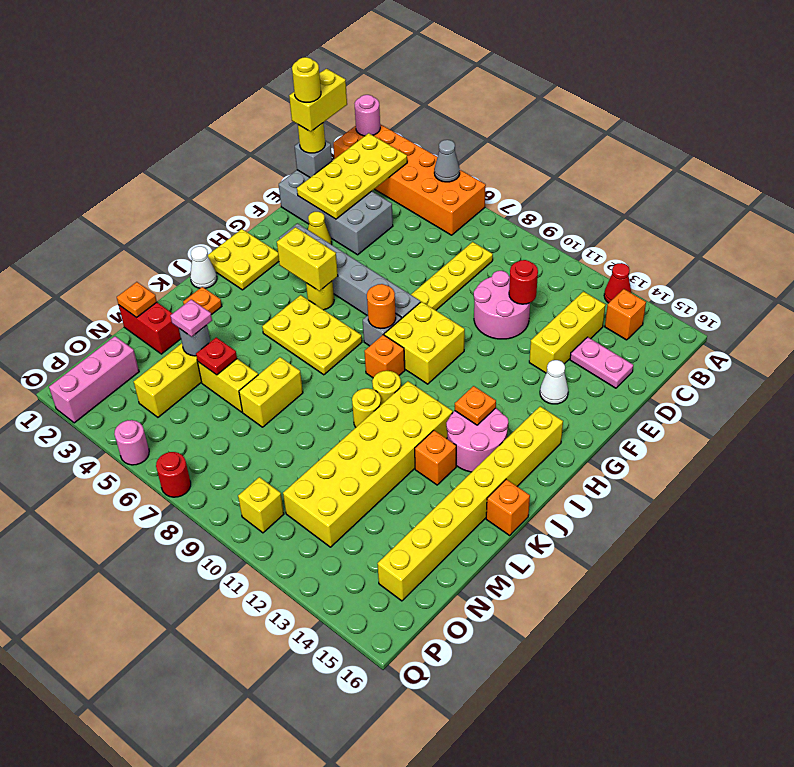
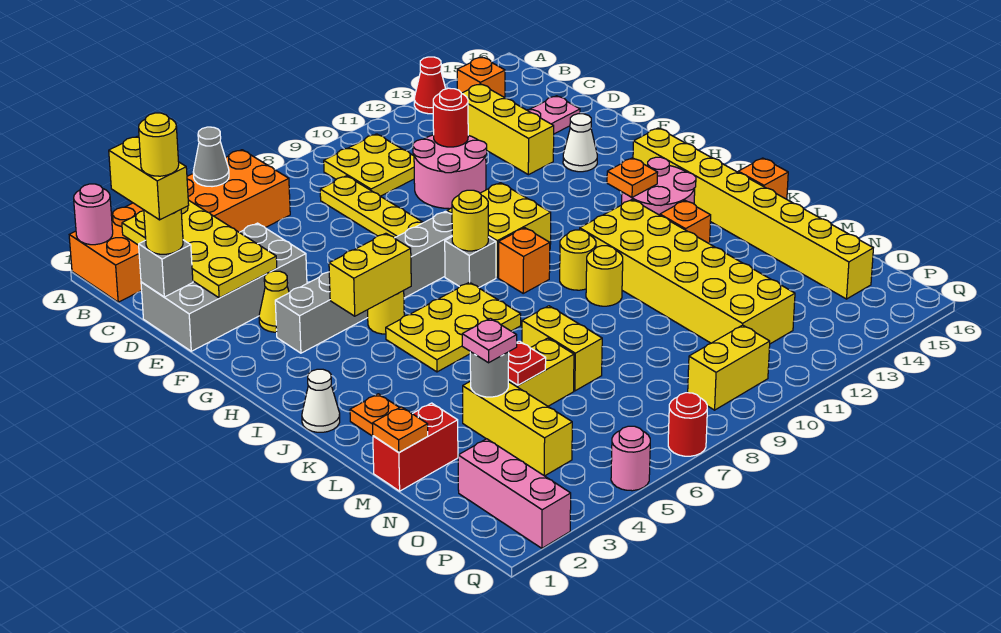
yellow plate H1:I2 level 1 -> yellow plate B9:C10 level 1
orange round brick H8 level 2 -> yellow round brick H8 level 2
yellow brick P10 level 1 -> yellow brick P9:P10 level 1

